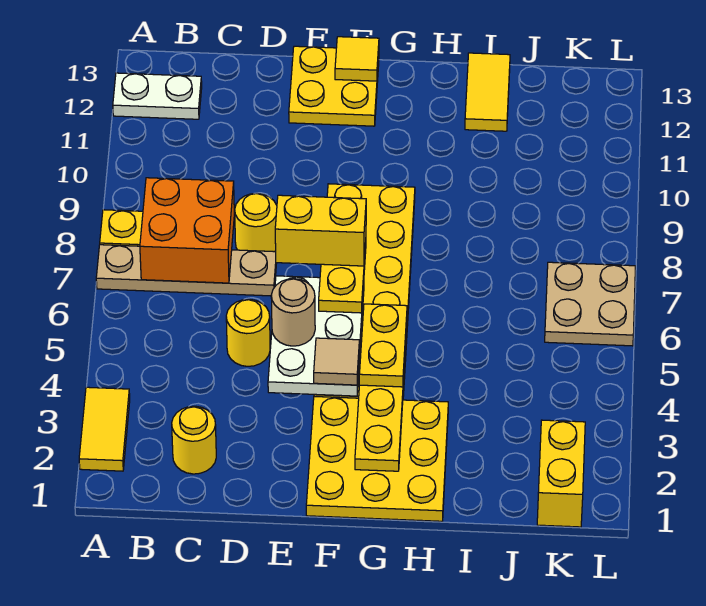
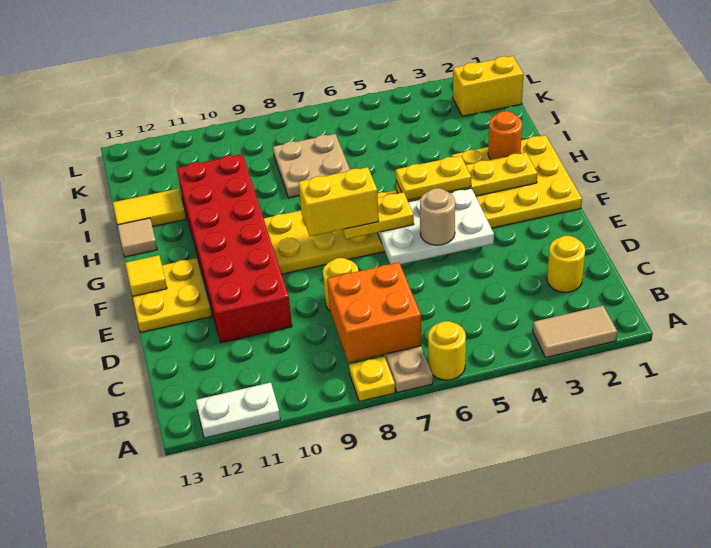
yellow tile A2:A3 level 1 -> tan tile A2:A3 level 1
white plate A12:B12 level 1 -> white plate A11:A12 level 1
yellow round brick D5 level 1 -> yellow round brick A6 level 1
none -> red brick D10:I11 level 1
yellow brick E7:F7 level 4 -> yellow brick F7:F8 level 4
tan tile F4 level 3 -> tan tile H13 level 1
none -> orange round brick H2 level 2
tan plate K6:L7 level 1 -> tan plate I7:J8 level 1

